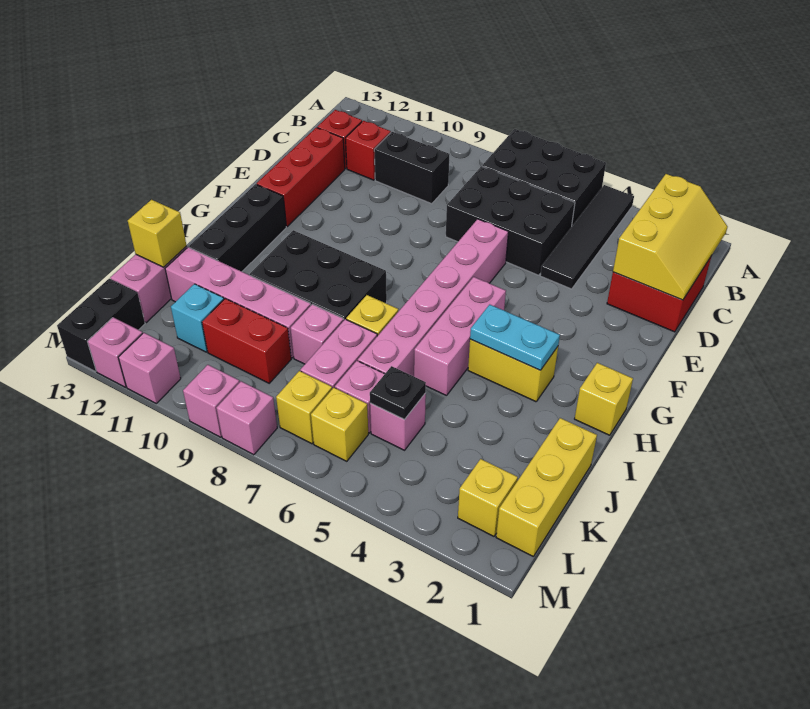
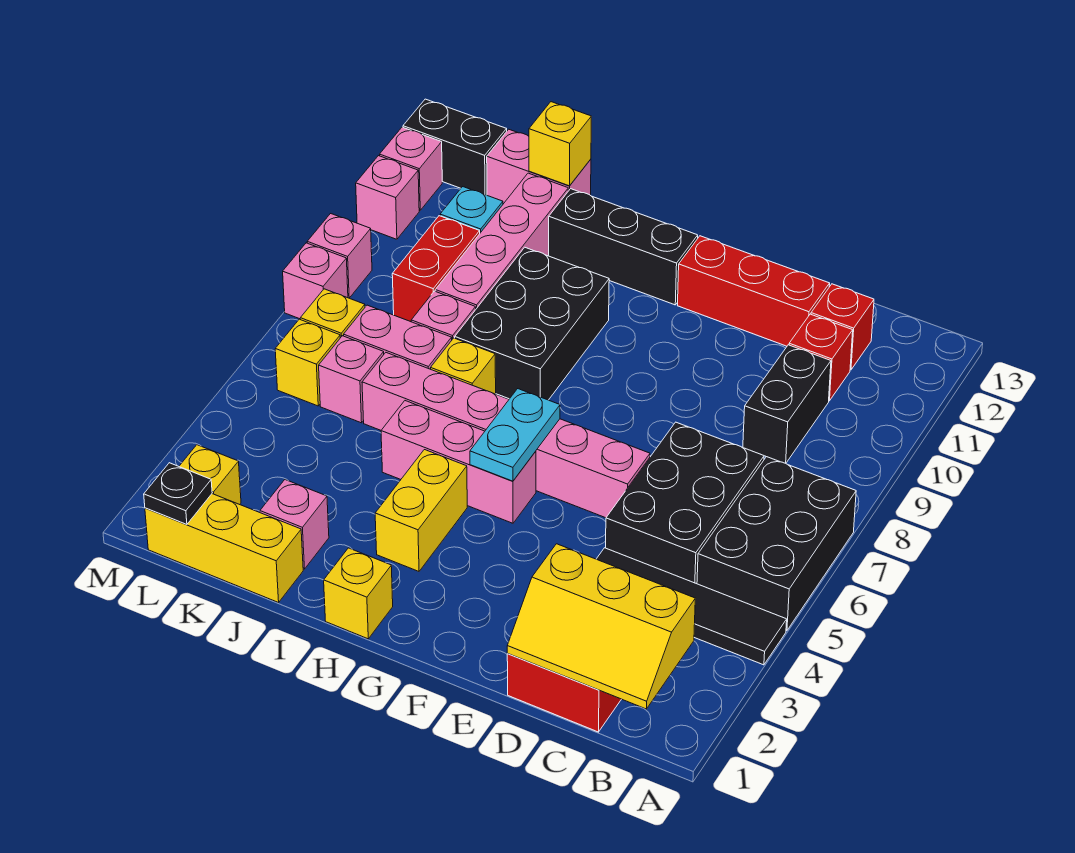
cyan plate H3:H4 level 2 -> cyan plate G5:G6 level 2
pink brick K5 level 1 -> pink brick J2 level 1
black plate K5 level 2 -> black plate L1 level 2

